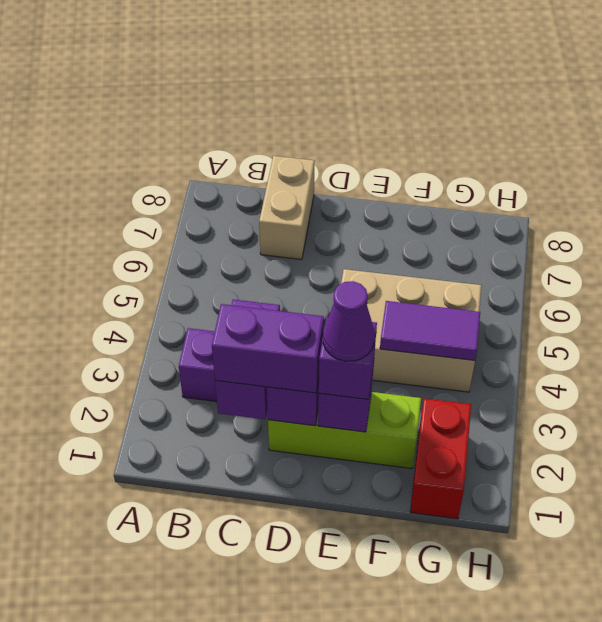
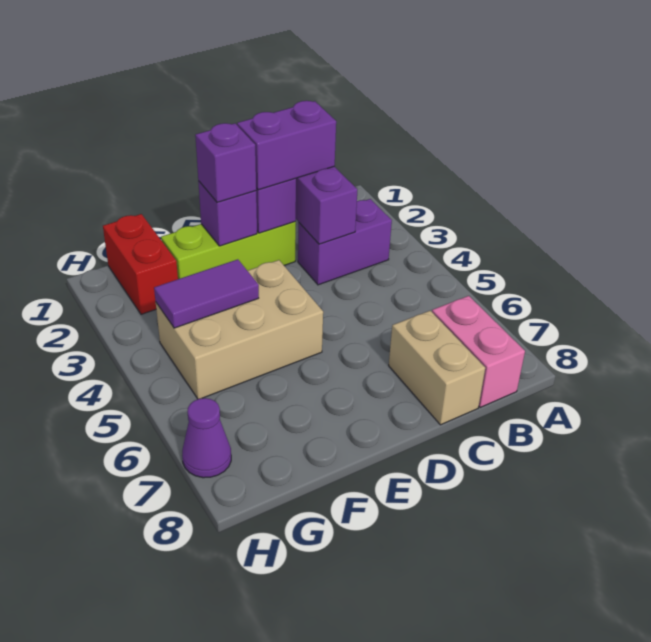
none -> pink brick B7:B8 level 1
purple cone E2 level 4 -> purple cone H7 level 1

